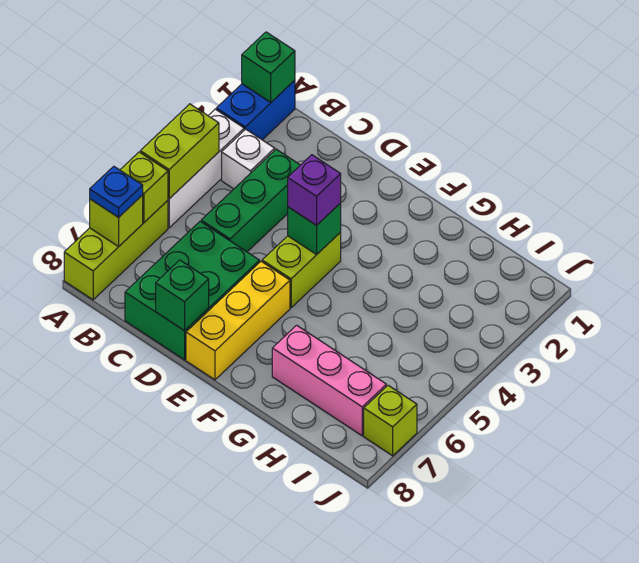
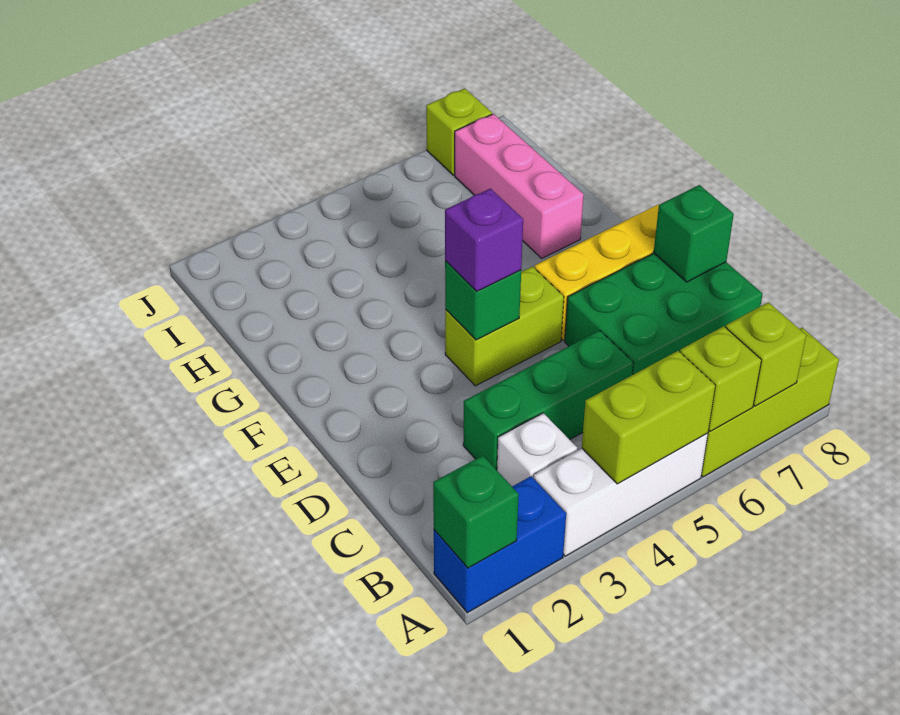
blue plate A7 level 3 -> none

